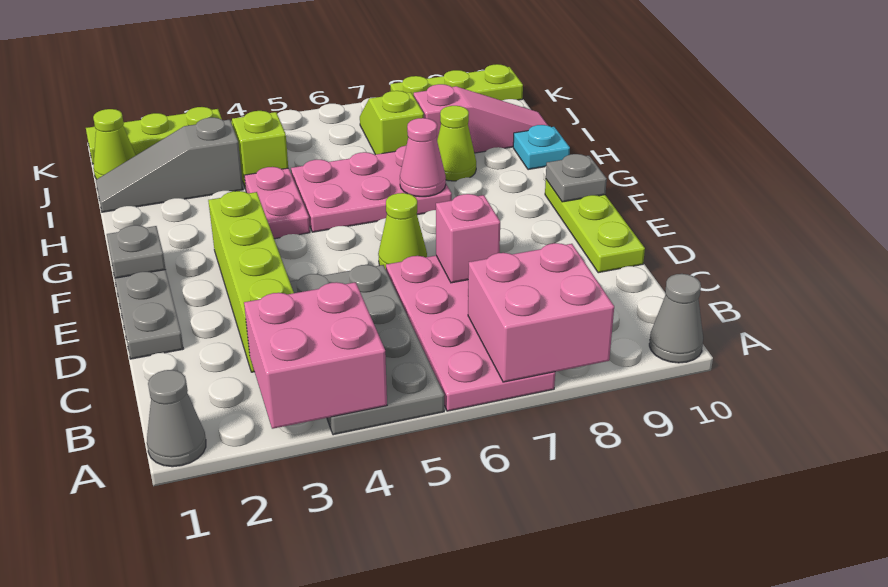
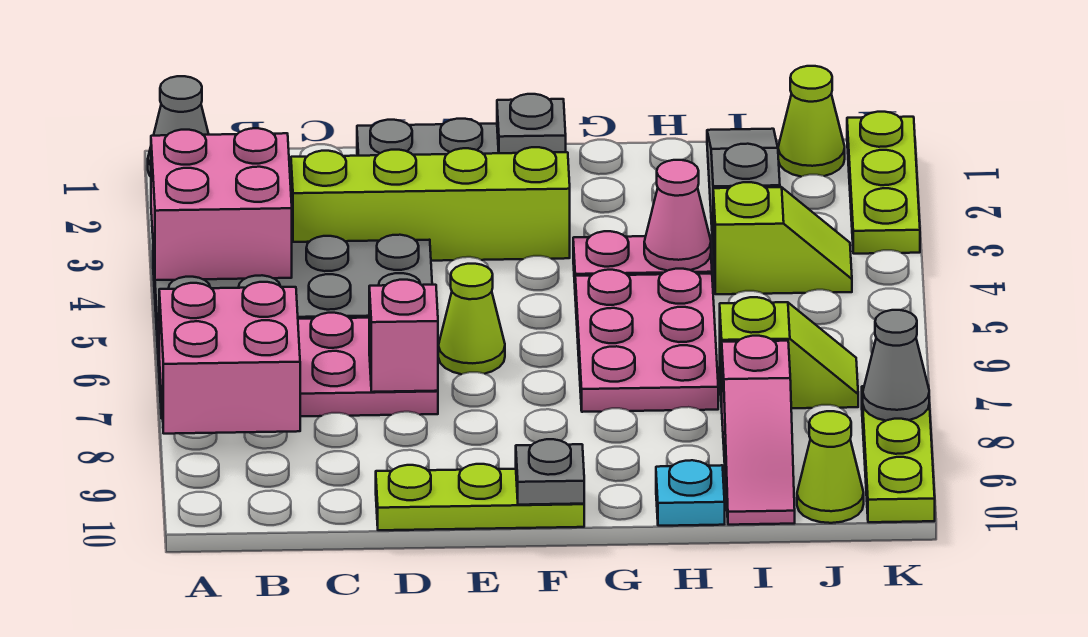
grey cone A10 level 1 -> grey cone K8 level 2
pink cone G7 level 2 -> pink cone H4 level 2
lime cone H8 level 1 -> lime cone J10 level 1

